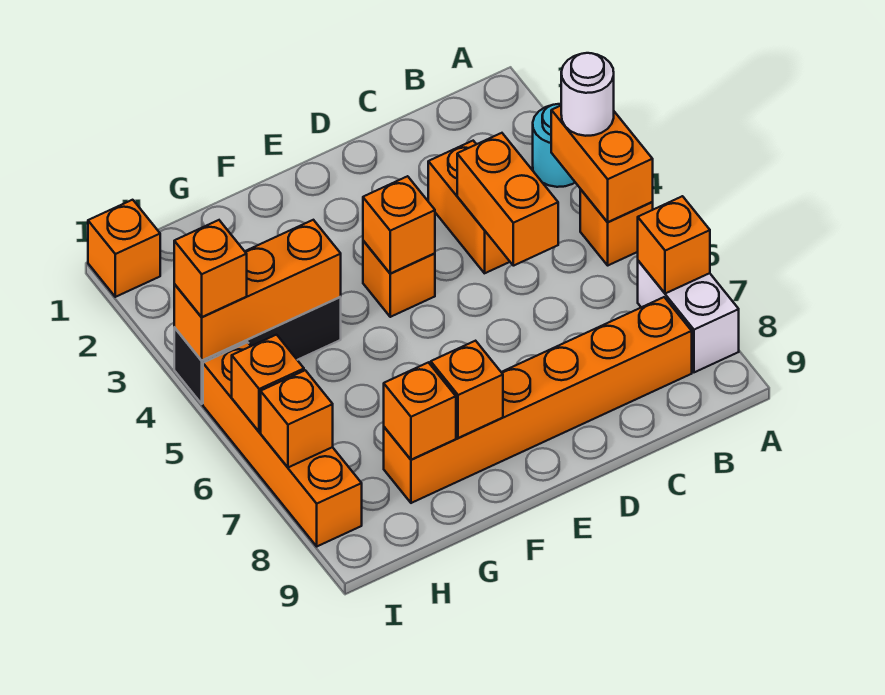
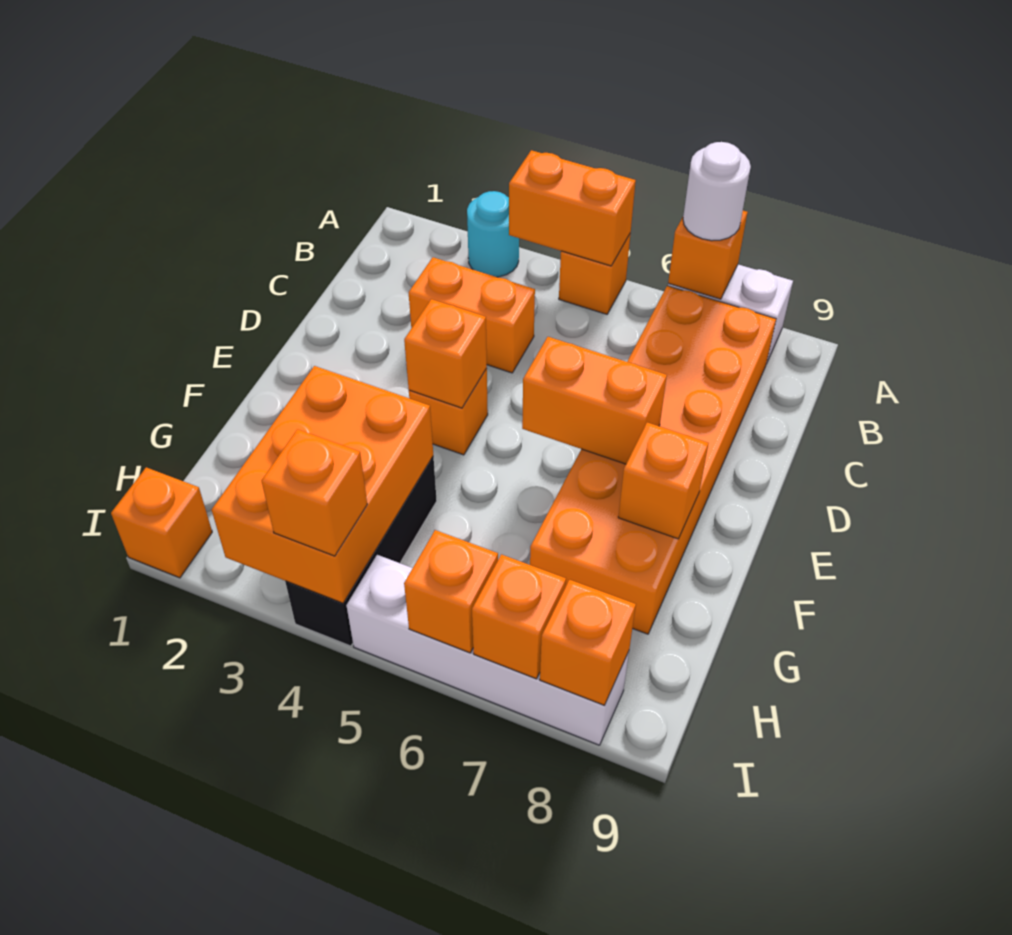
white round brick A4 level 3 -> white round brick A7 level 3
orange brick B8:G8 level 1 -> orange brick B7:G8 level 1
orange brick C4:C5 level 2 -> orange brick E6:E7 level 2
orange brick G4:I4 level 2 -> orange brick G3:I4 level 2
orange brick G8 level 2 -> orange brick I8 level 2
orange brick I5:I8 level 1 -> white brick I5:I8 level 1

